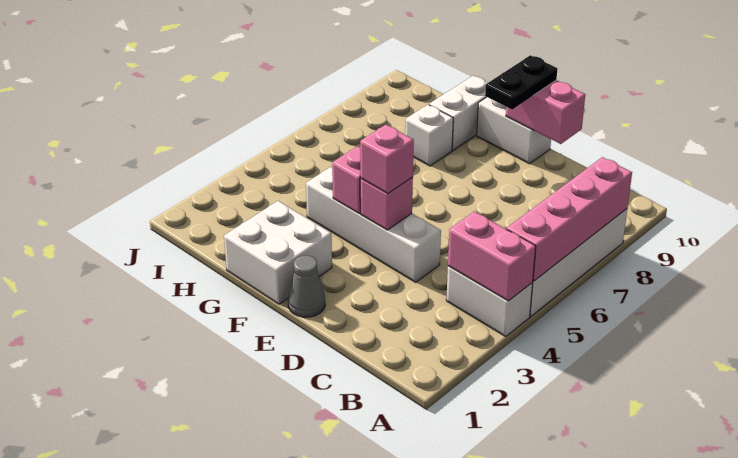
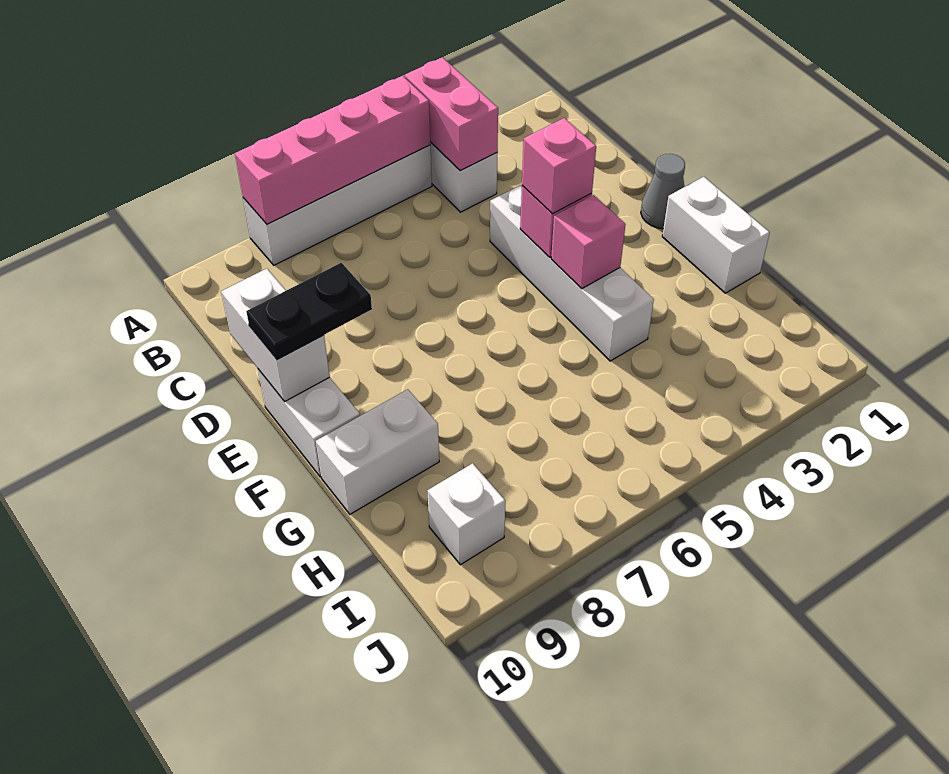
pink brick D10:E10 level 2 -> white brick D10:E10 level 2
white brick F1:G2 level 1 -> white brick F1:G1 level 1
white brick G8 level 1 -> white brick I9 level 1

